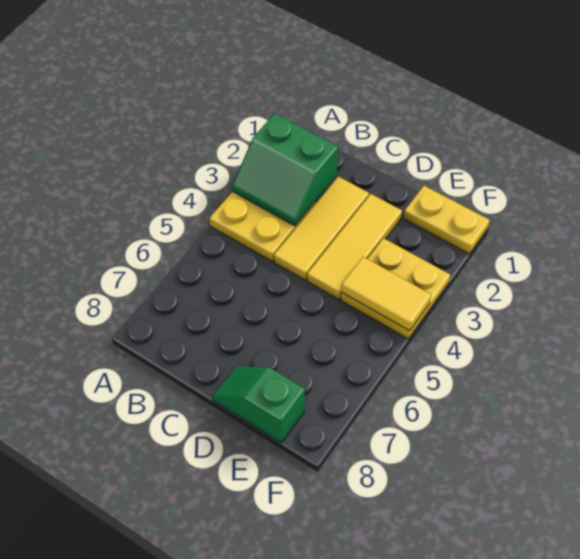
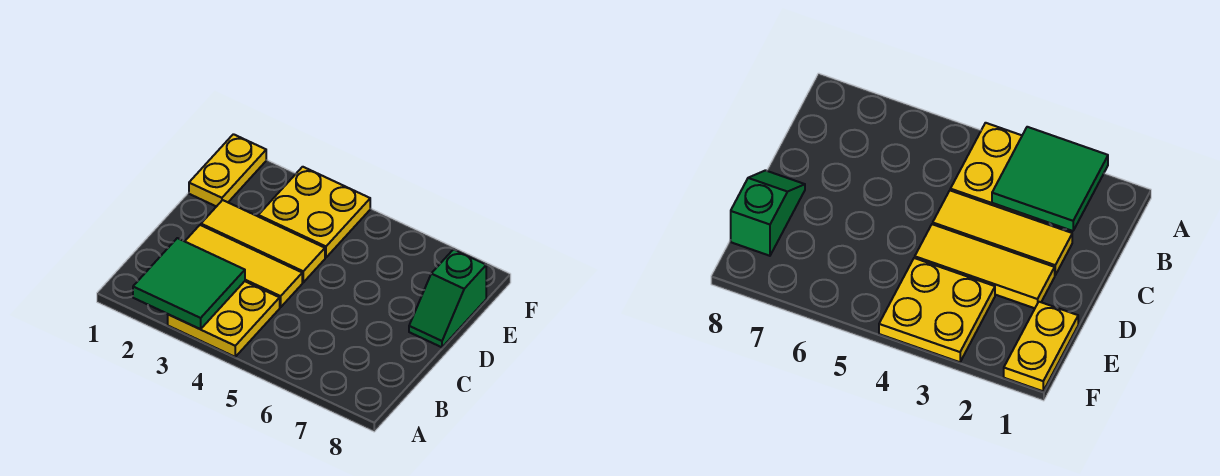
green slope A2:B3 level 2 top 2 -> green tile A2:B3 level 2
yellow tile E4:F4 level 2 -> none

